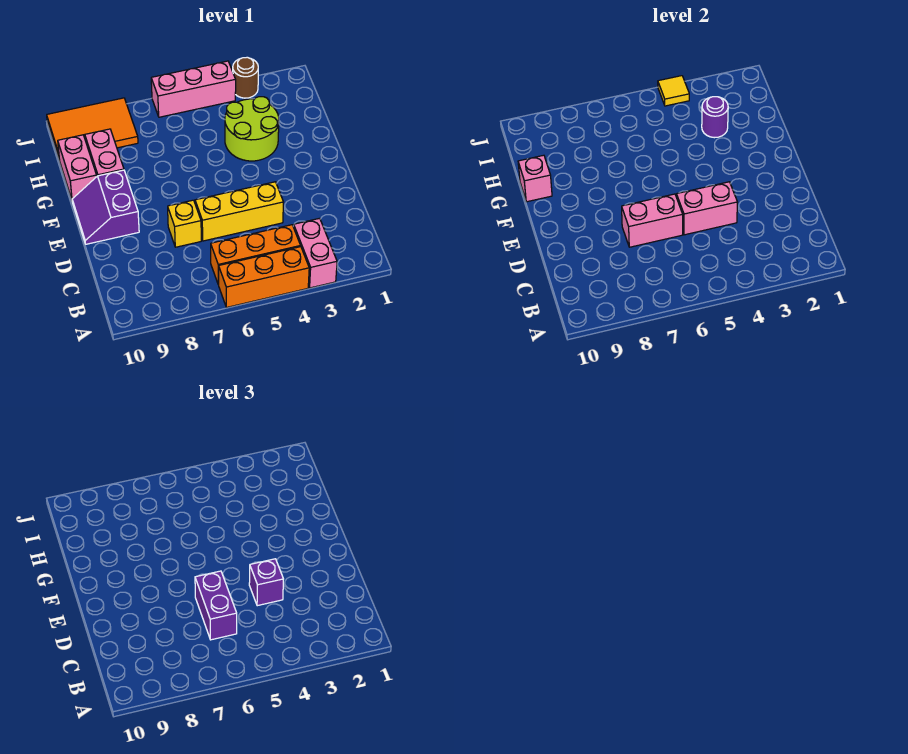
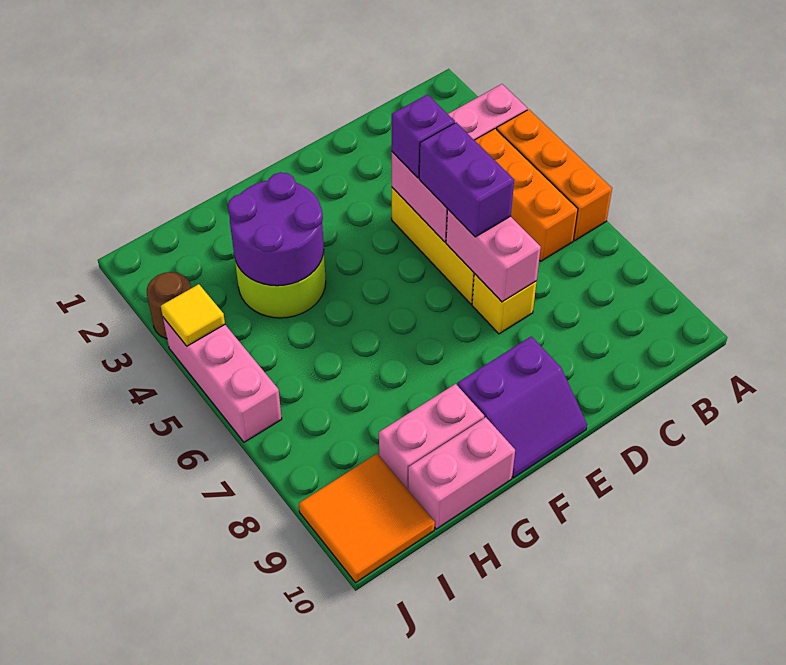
purple brick C6:D6 level 3 -> purple brick D5:D6 level 3
pink brick G10 level 2 -> none
purple round brick H3 level 2 -> purple round brick G3:H4 level 2
orange tile I8:J10 level 1 -> orange tile I9:J10 level 1

